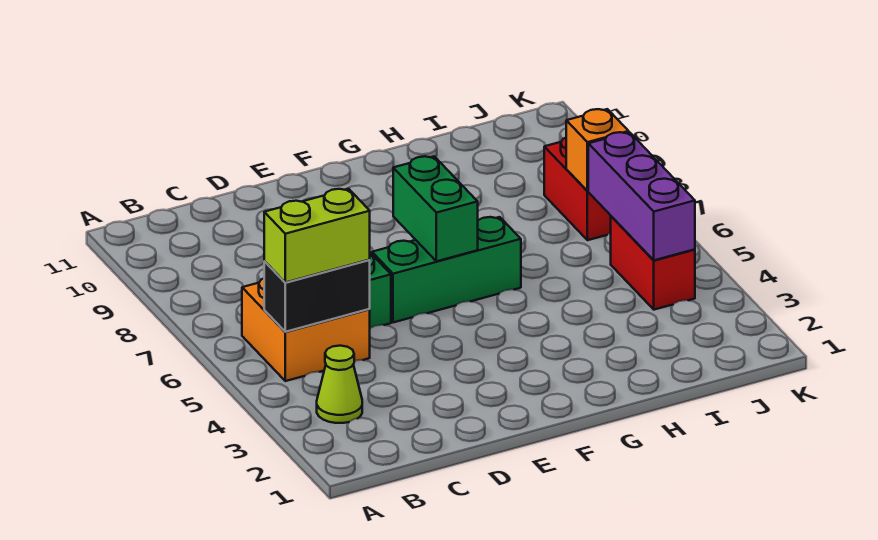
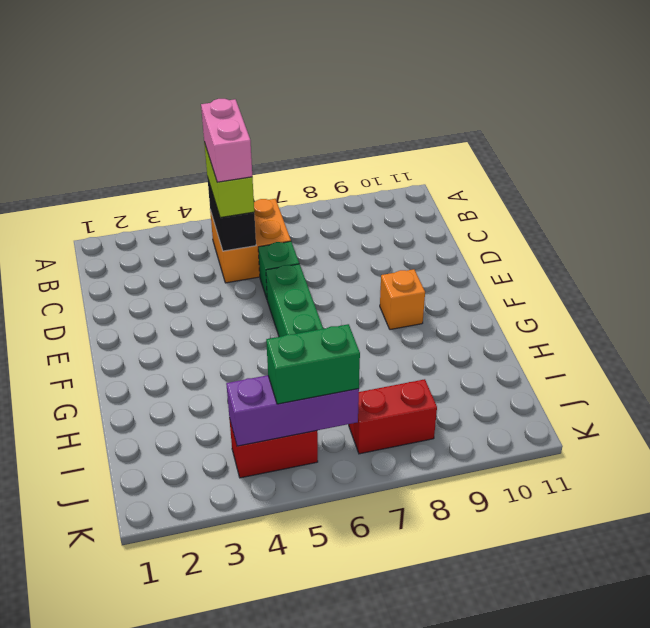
lime cone B3 level 1 -> none
none -> pink brick B5:C5 level 4
green brick F6:F7 level 2 -> green brick J5:J6 level 3
orange brick J7 level 2 -> orange brick F9 level 1

